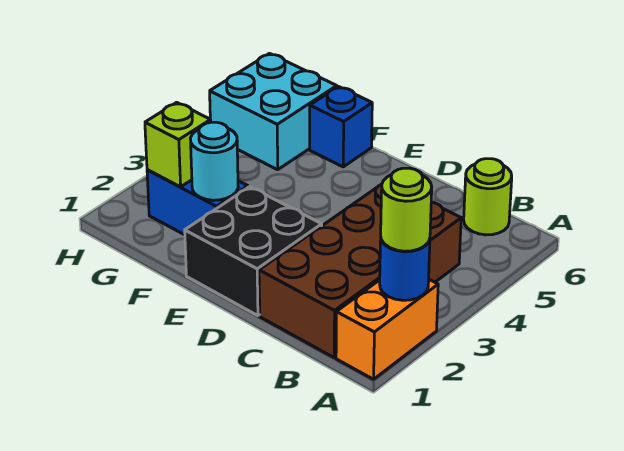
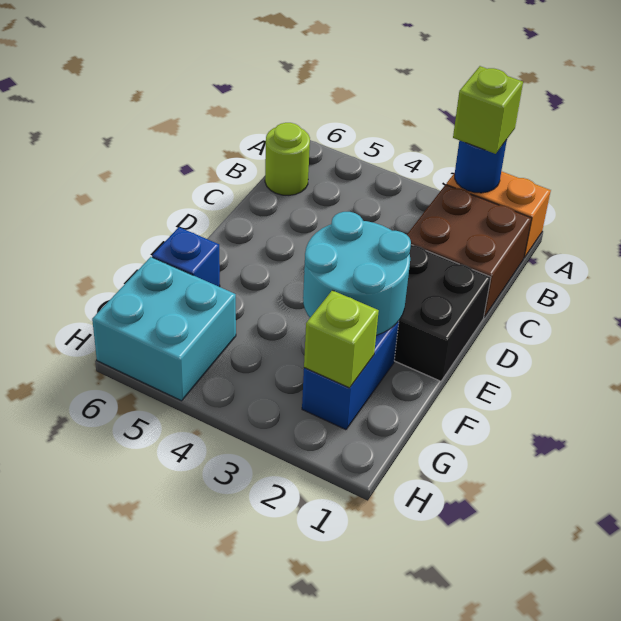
lime round brick A2 level 3 -> lime brick A2 level 3
brown brick B1:C4 level 1 -> brown brick B1:C2 level 1
cyan round brick F2 level 2 -> cyan round brick E2:F3 level 2

